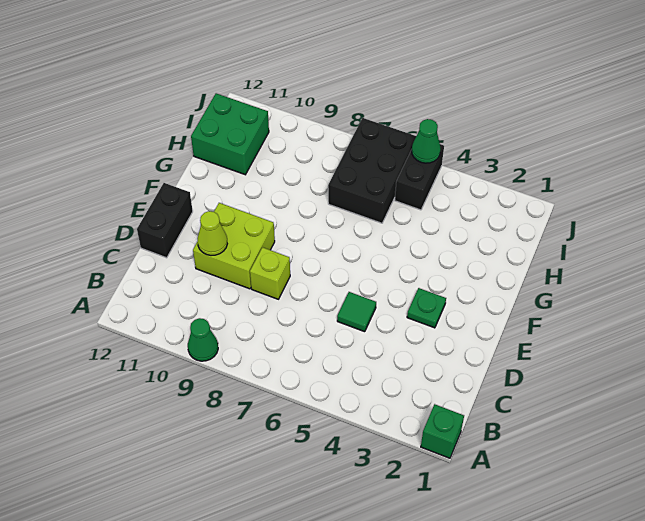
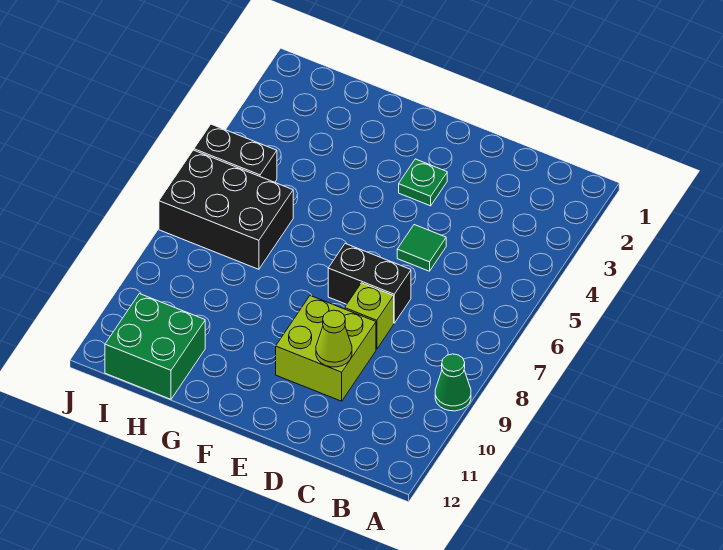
green brick A1 level 1 -> none
black brick D12:E12 level 1 -> black brick D7:E7 level 1
green cone J5 level 2 -> none

